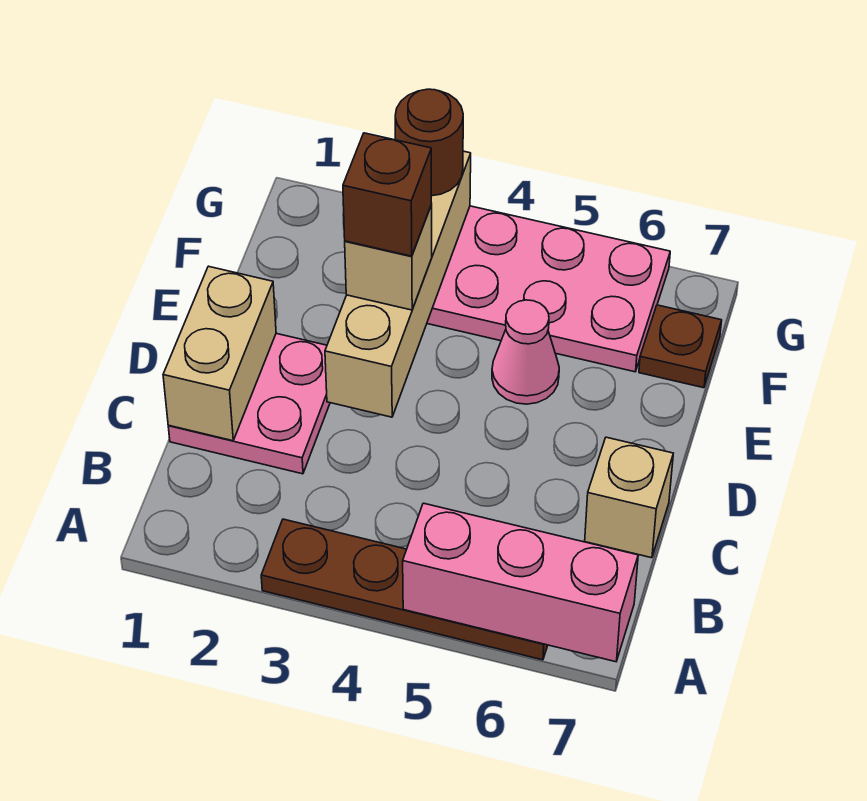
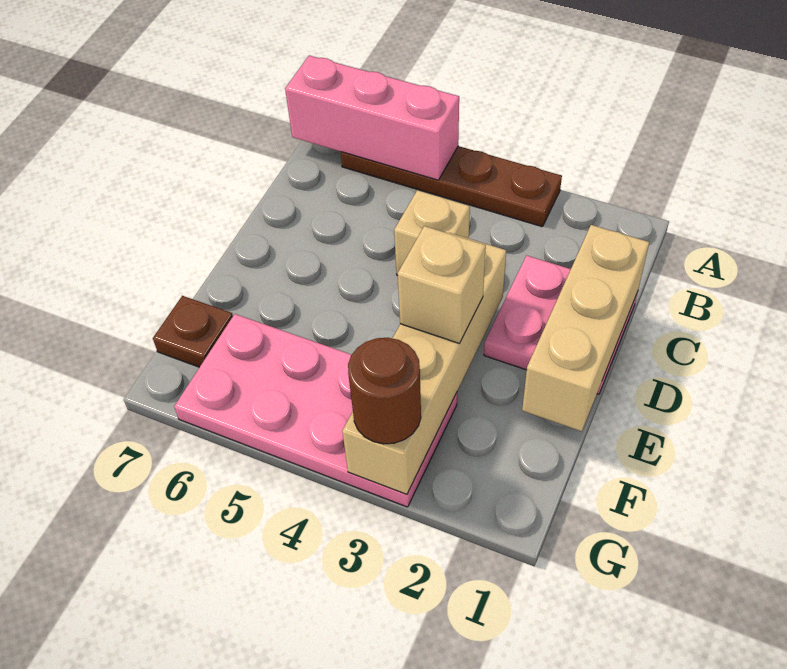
tan brick C1:D1 level 2 -> tan brick C1:E1 level 2
tan brick C7 level 1 -> tan brick C4 level 1
brown brick E3 level 4 -> none
pink cone E5 level 1 -> none

